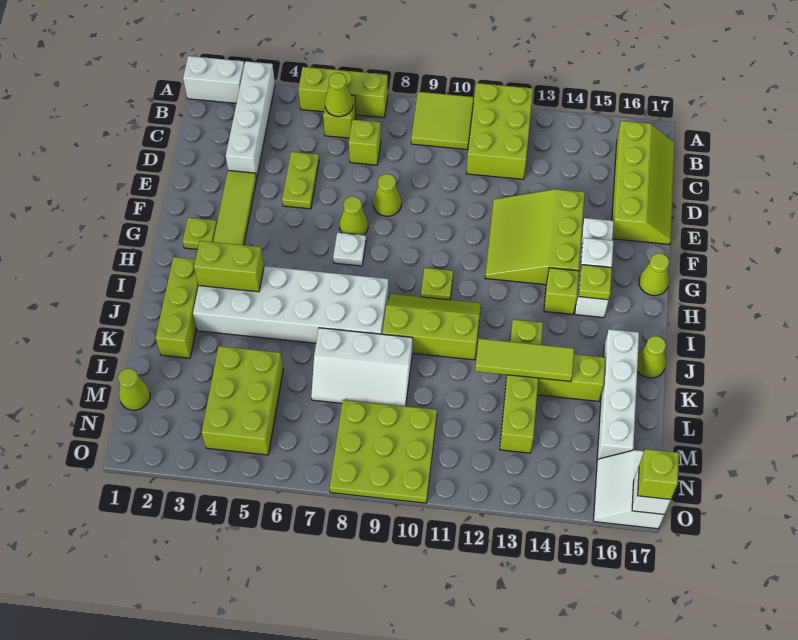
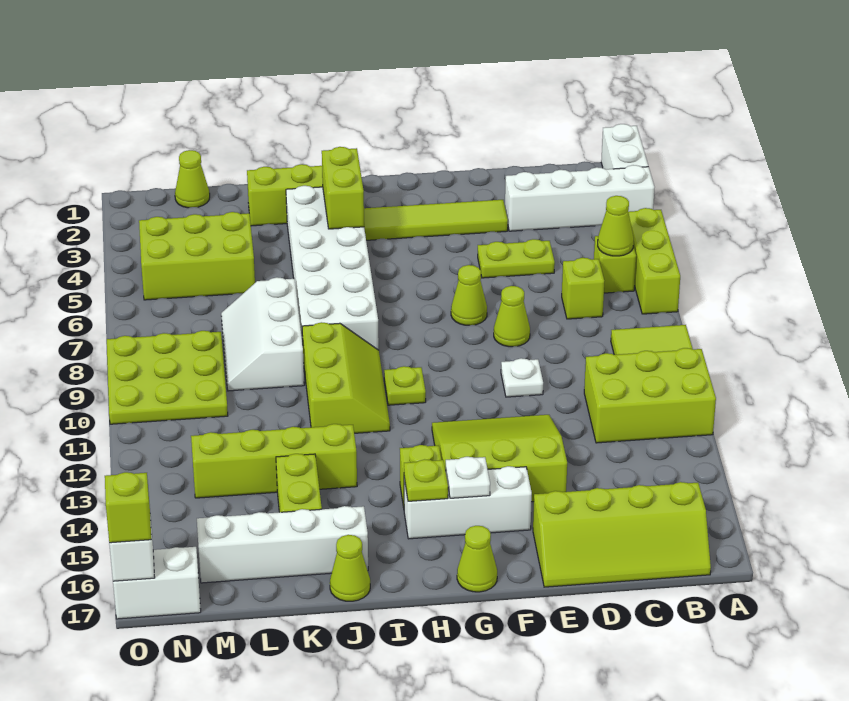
lime plate G2 level 1 -> none
white plate G7 level 1 -> white plate E10 level 1
lime tile K12:K14 level 2 -> none

